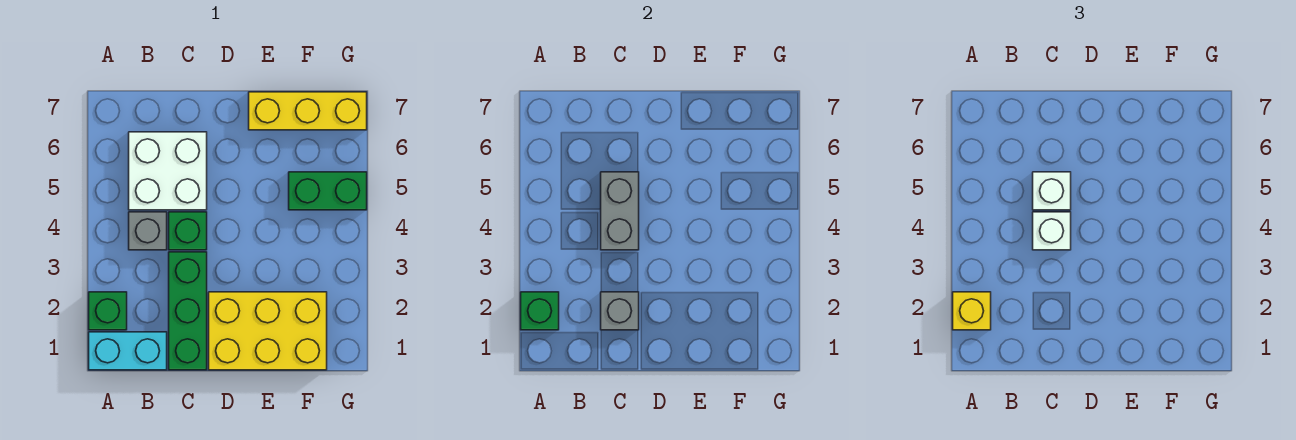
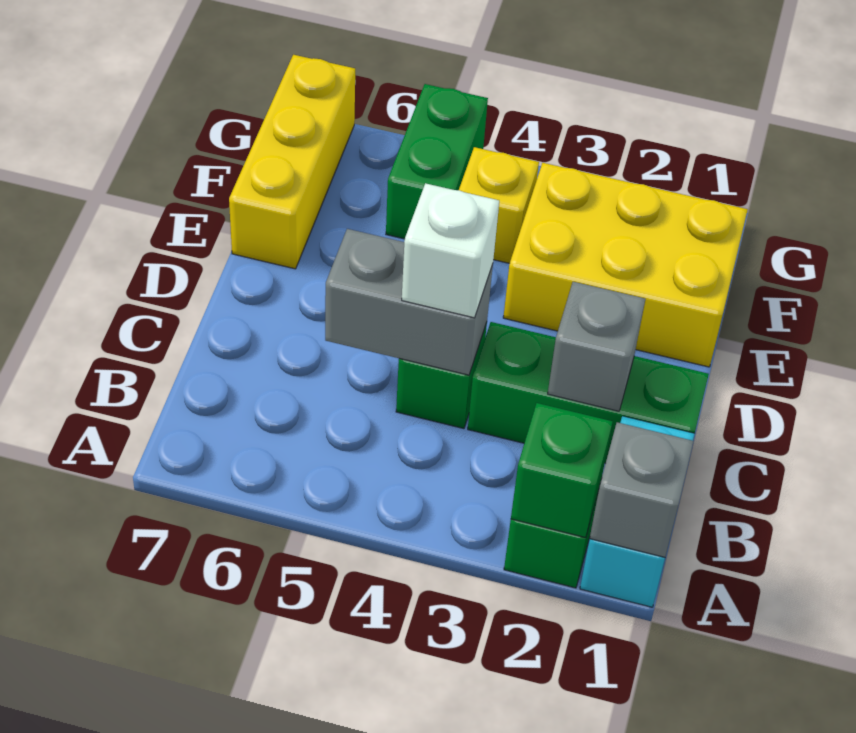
yellow brick A2 level 3 -> yellow brick F4 level 1
grey brick B4 level 1 -> grey brick A1 level 2
white brick B5:C6 level 1 -> none
white brick C5 level 3 -> none
yellow brick D1:F2 level 1 -> yellow brick E1:F3 level 1

